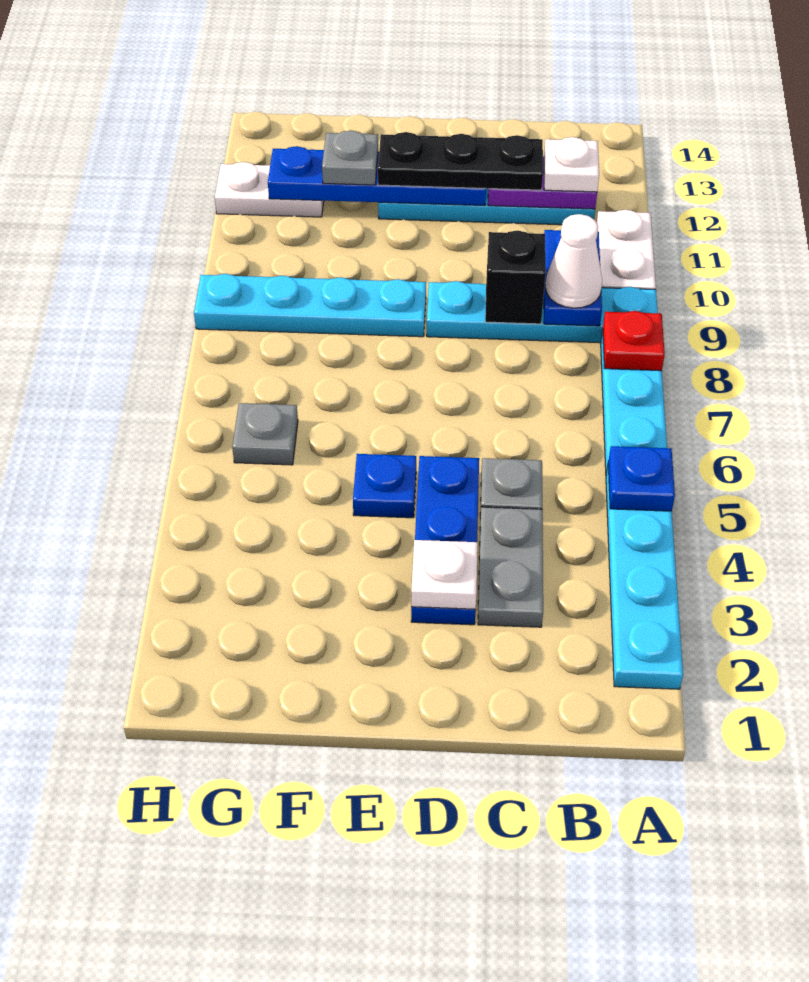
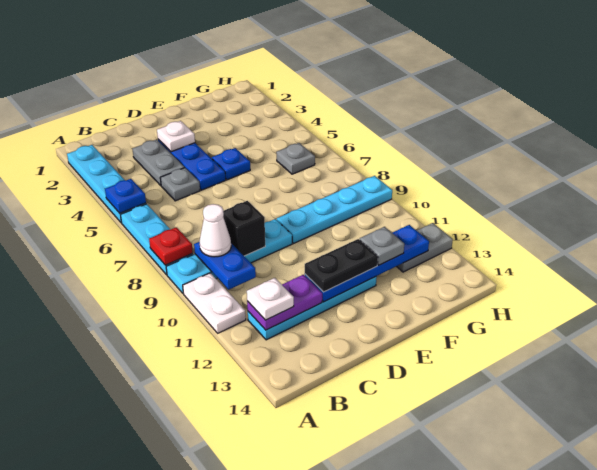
black plate C12:E12 level 3 -> black plate D12:E12 level 3
white plate G12:H12 level 1 -> grey plate G12:H12 level 1

